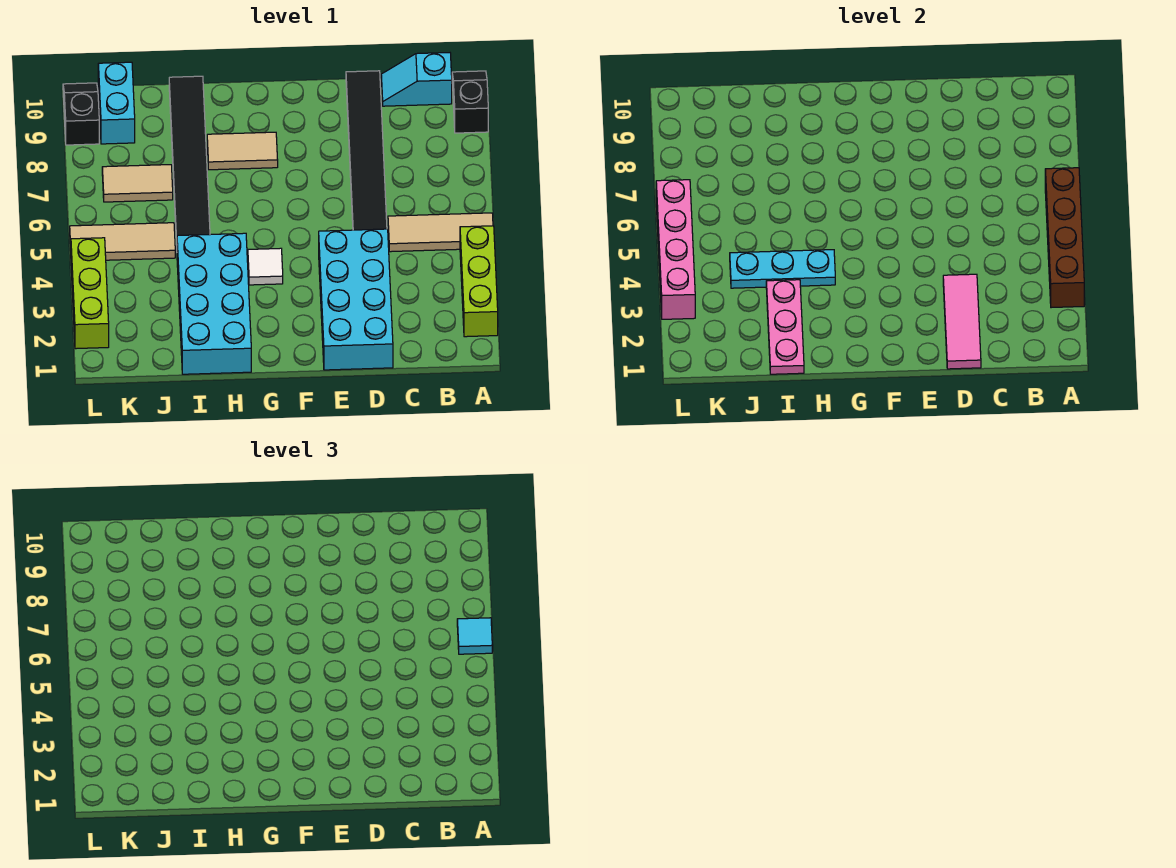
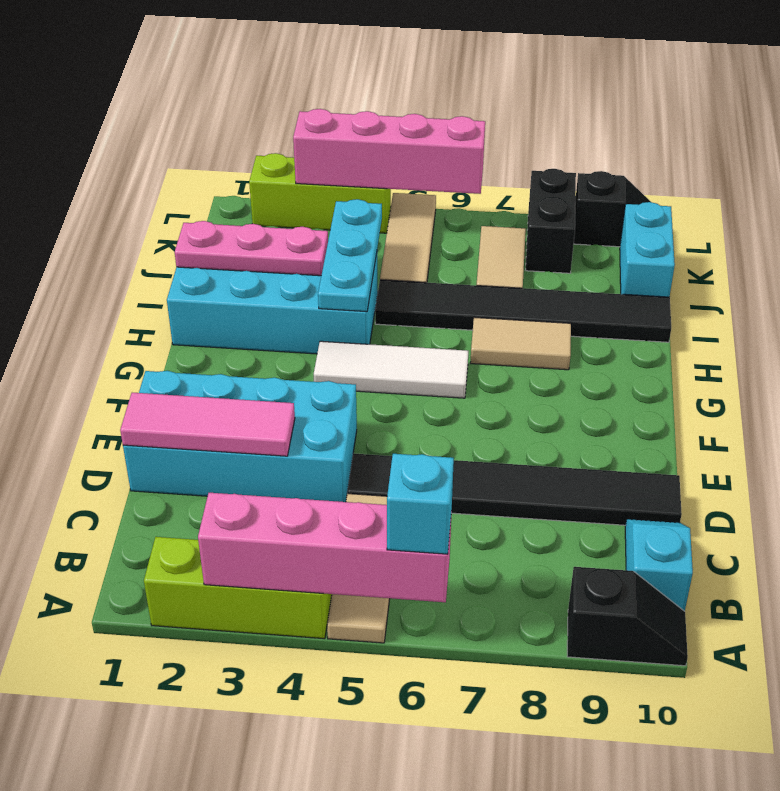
brown brick A3:A6 level 2 -> pink brick A3:A6 level 2
cyan tile A6 level 3 -> cyan brick A6 level 3
white tile G4 level 1 -> white tile G4:G6 level 1
tan tile G8:H8 level 1 -> tan tile H7:H8 level 1
none -> black brick K8:L8 level 1
cyan brick K9:K10 level 1 -> cyan brick J10:K10 level 1

